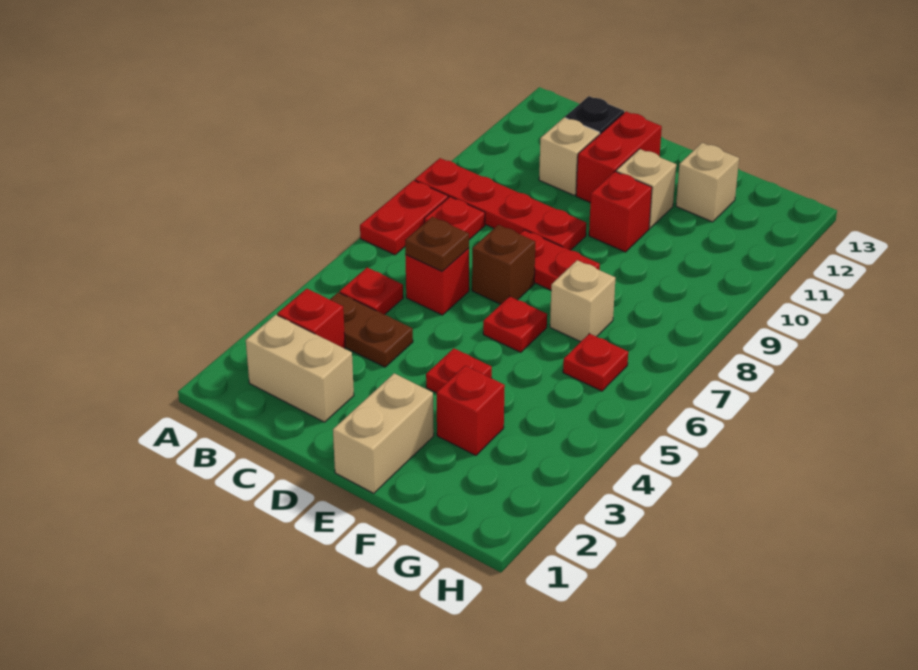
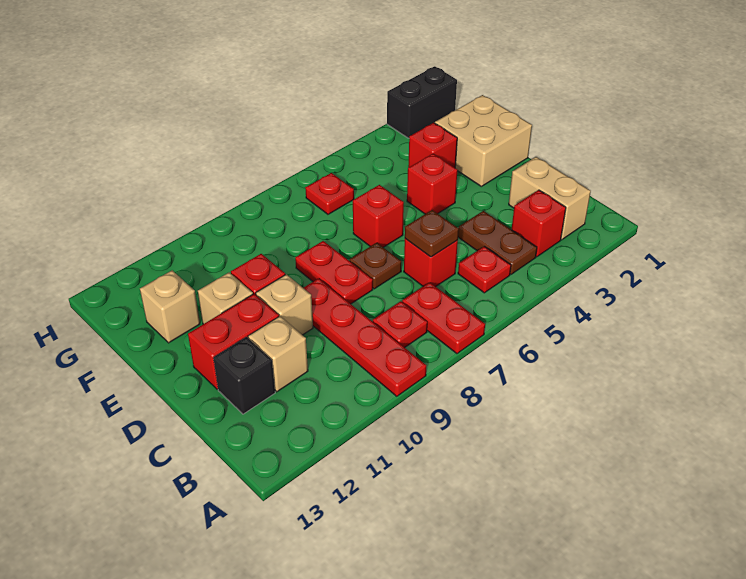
red plate A7:A8 level 1 -> red plate A7:B7 level 1
brown brick D7 level 1 -> brown plate D7 level 1
tan brick E1:E2 level 1 -> tan brick E1:F2 level 1
red plate E4 level 1 -> red brick E4 level 1
red plate E6 level 1 -> red brick E6 level 1
tan brick F7 level 1 -> tan brick D10 level 1
none -> black brick H1:H2 level 1

